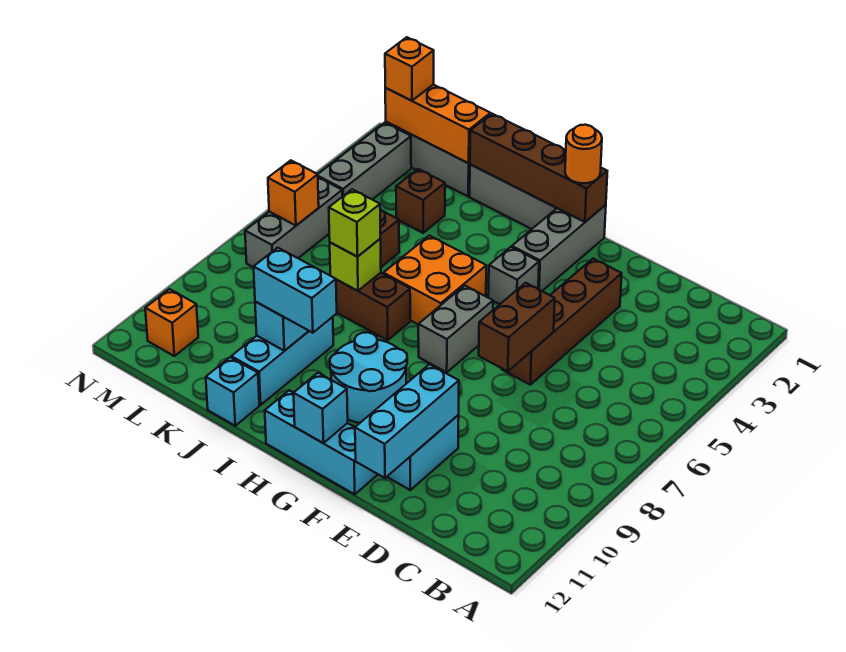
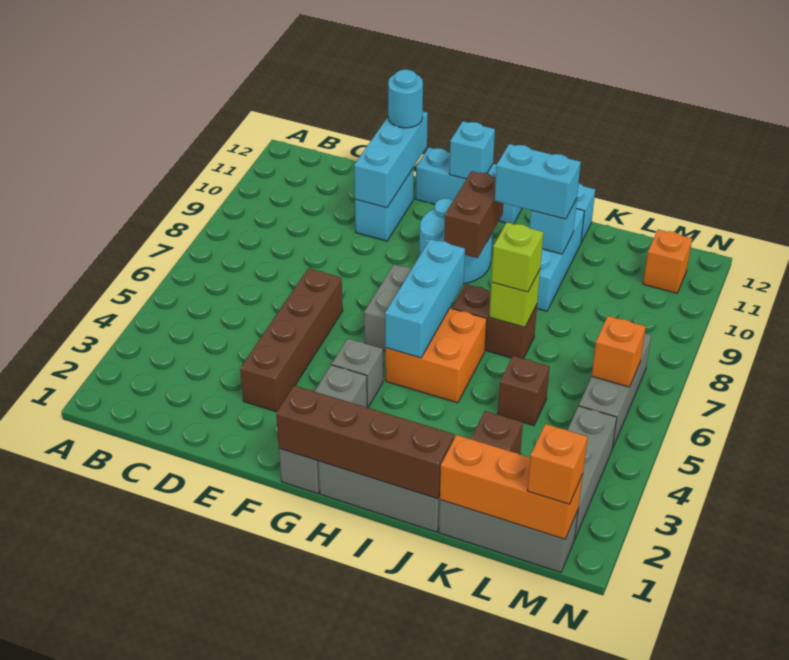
brown brick E6:E7 level 2 -> brown brick H9:H10 level 2
none -> cyan round brick E12 level 3
orange round brick G1 level 3 -> none
none -> cyan brick H5:H7 level 2

